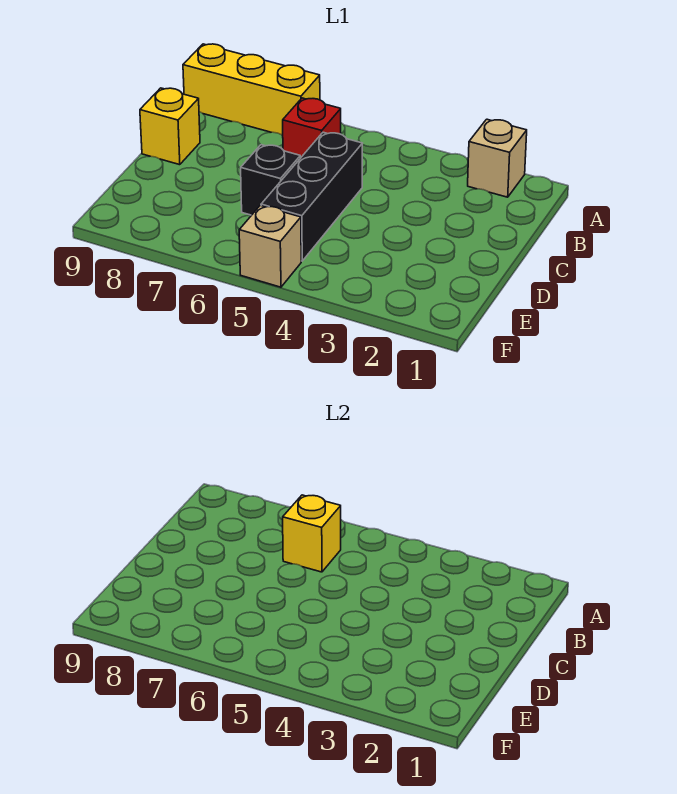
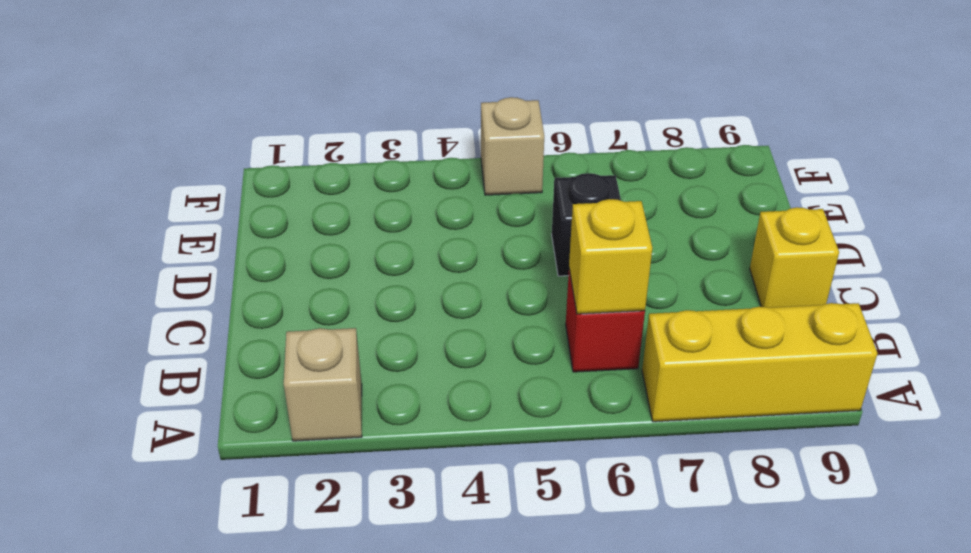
black brick C5:E5 level 1 -> none

